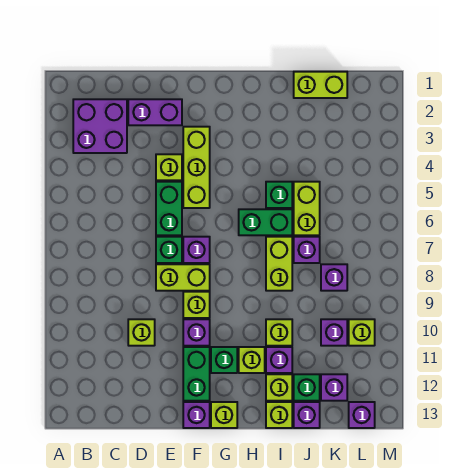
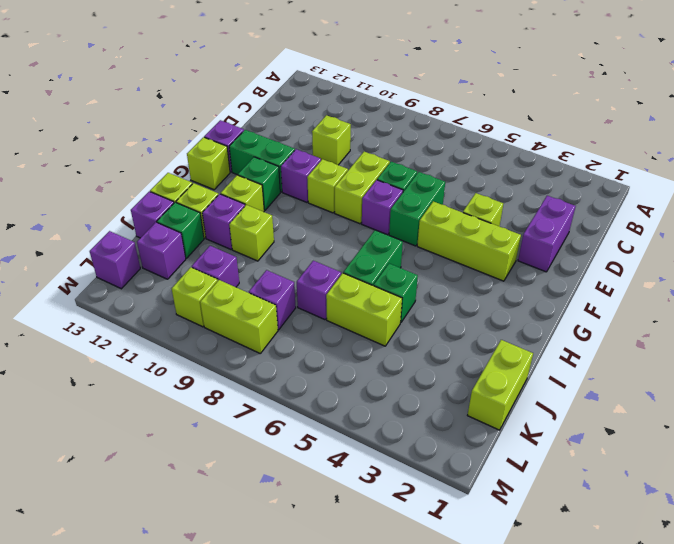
purple brick B2:C3 level 1 -> none
green brick E5:E6 level 1 -> green brick E6:F6 level 1
lime brick I7:I8 level 1 -> lime brick L8:L9 level 1

